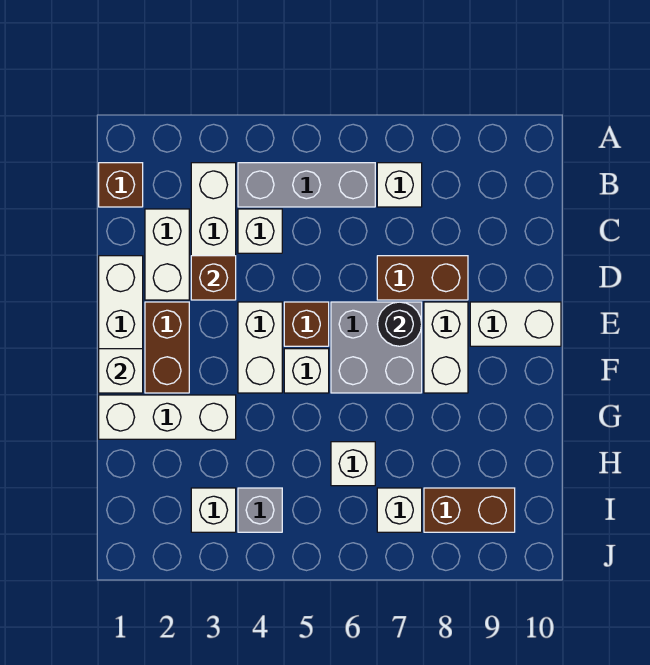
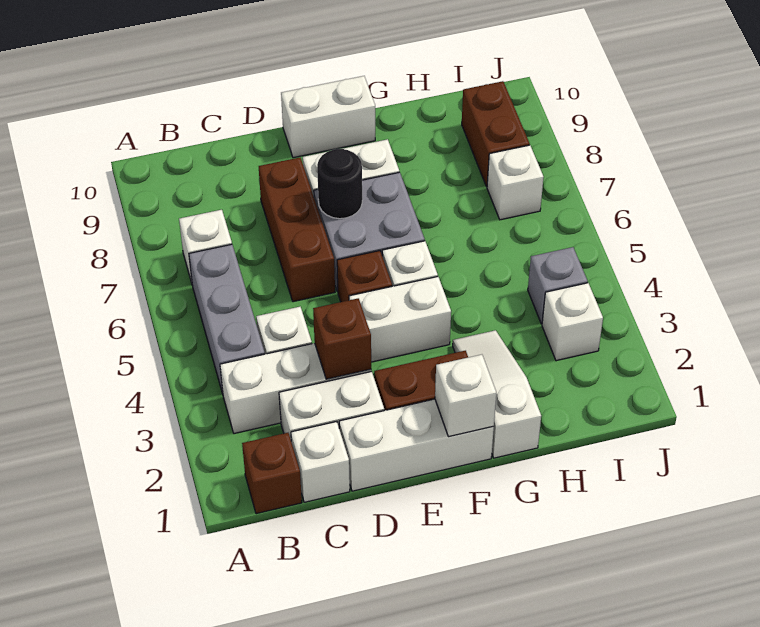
brown brick D7:D8 level 1 -> brown brick D6:D8 level 1
white brick E9:E10 level 1 -> white brick E10:F10 level 1
white brick G1:G3 level 1 -> white slope G1:G3 level 1 top 1
white brick H6 level 1 -> white brick C1 level 1

